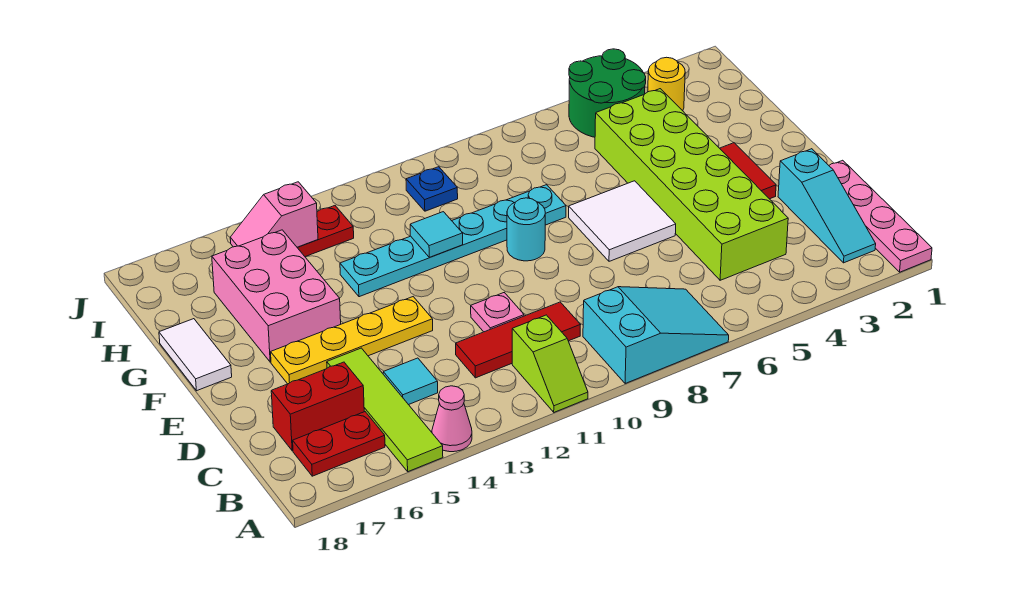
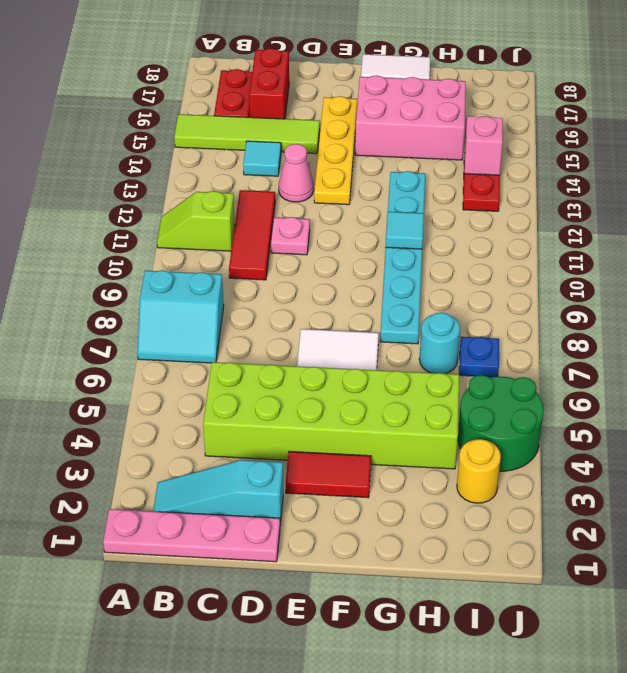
cyan slope A7:B9 level 1 top 9 -> cyan slope A7:B8 level 1 top 8
pink cone A14 level 1 -> pink cone D13 level 1
cyan round brick F9 level 1 -> cyan round brick H7 level 1
blue plate I10 level 1 -> blue plate I7 level 1

